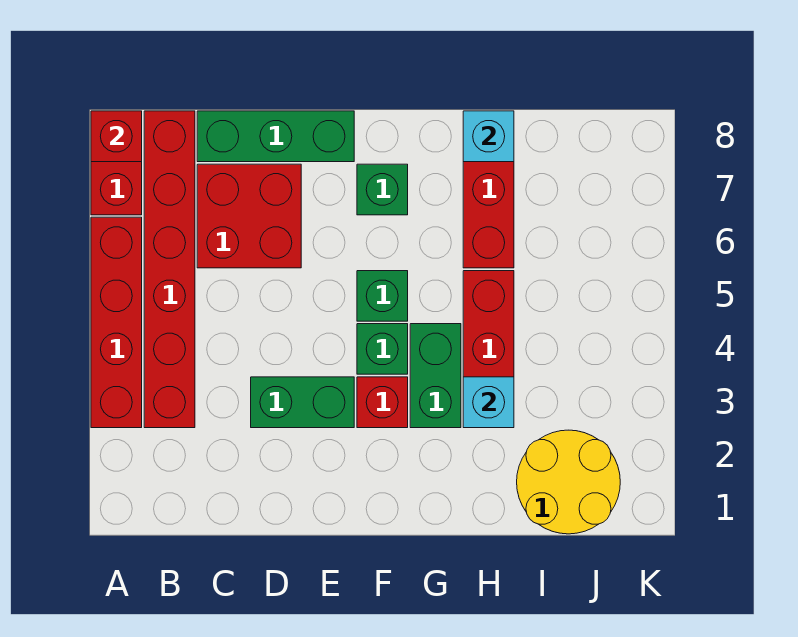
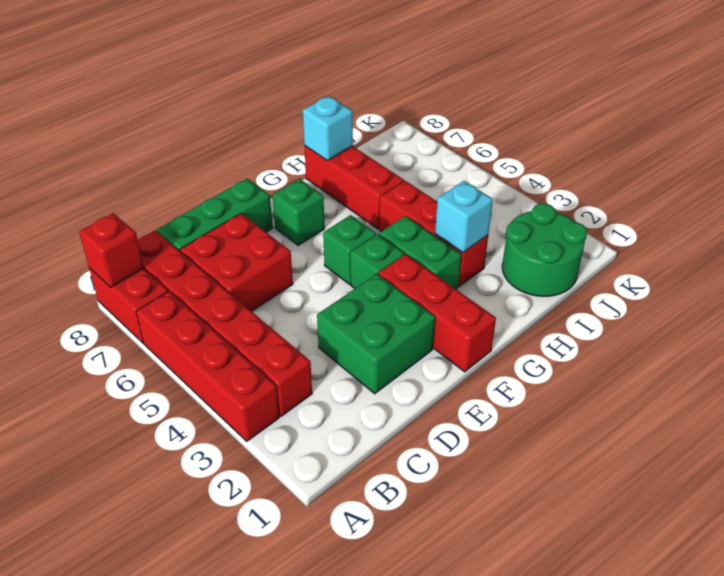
green brick D3:E3 level 1 -> green brick D2:E3 level 1
red brick F3 level 1 -> red brick F1:F3 level 1
yellow round brick I1:J2 level 1 -> green round brick I1:J2 level 1

